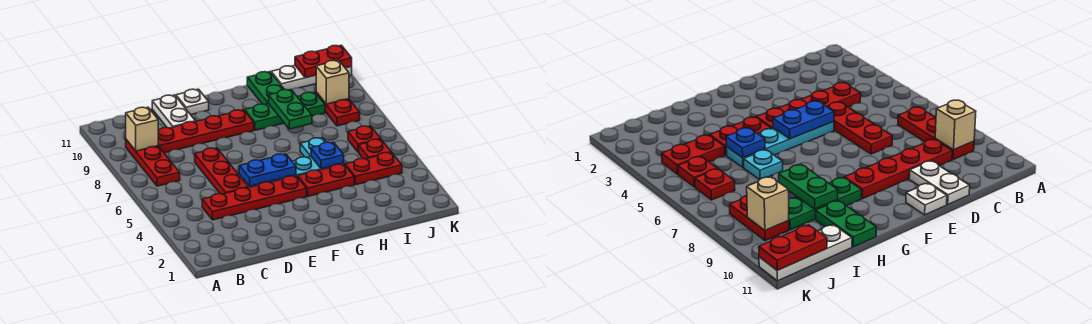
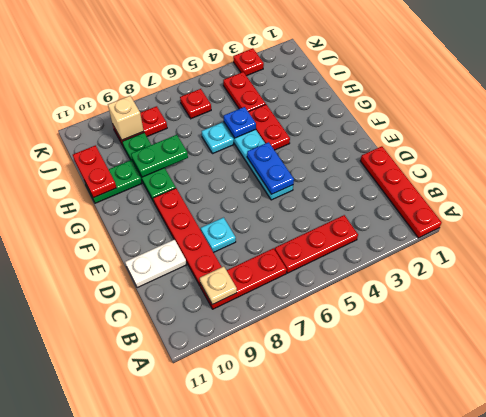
tan brick B9 level 2 -> tan plate B9 level 2
red plate C4:F4 level 1 -> red plate A1:D1 level 1
red plate D5:D7 level 1 -> red plate B4:B6 level 1
none -> cyan plate D8 level 1
white plate E11 level 1 -> none
white plate I11:K11 level 1 -> none
red plate J5 level 1 -> red plate K3 level 1
red plate J11:K11 level 2 -> red plate H11:I11 level 2

